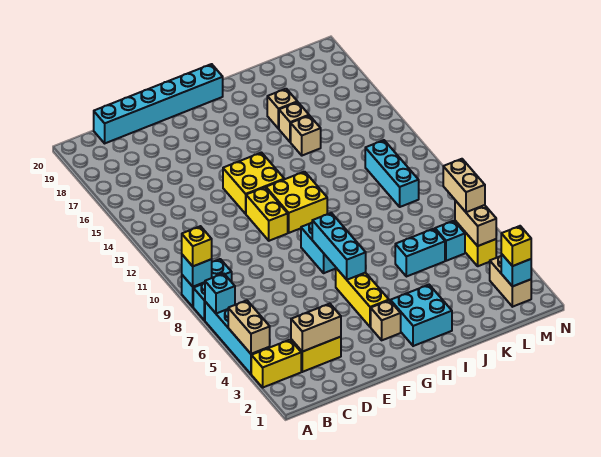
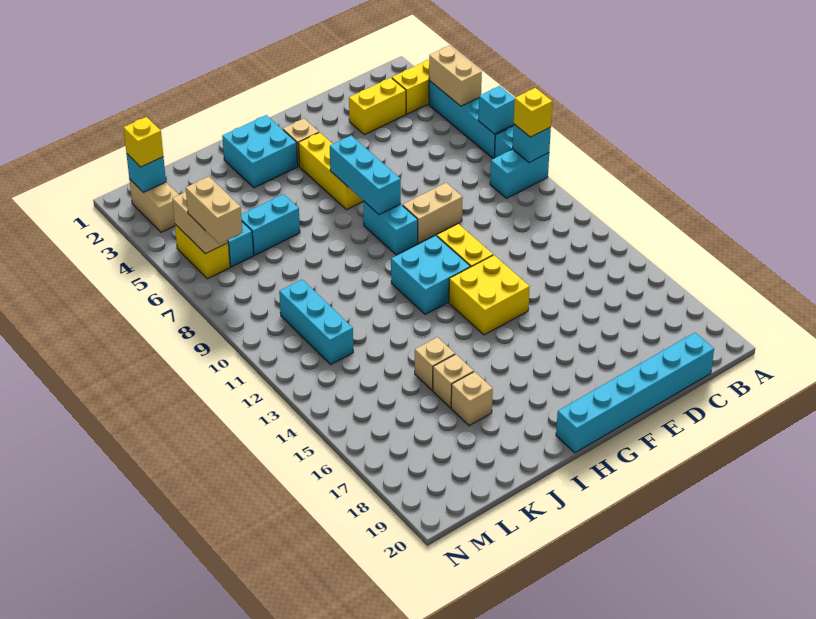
tan brick C3:D3 level 2 -> tan brick E9:F9 level 1
yellow brick G11:H12 level 1 -> cyan brick G11:H12 level 1

